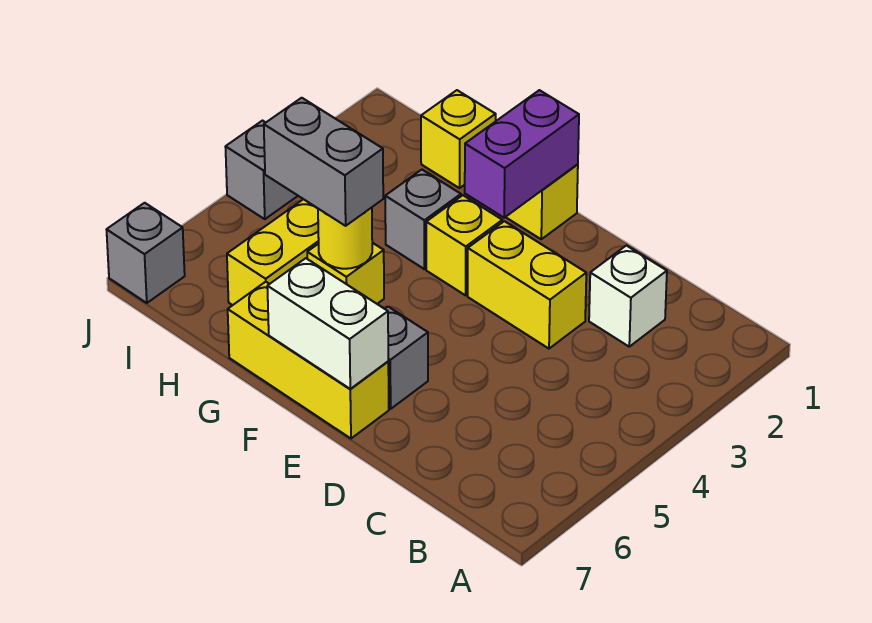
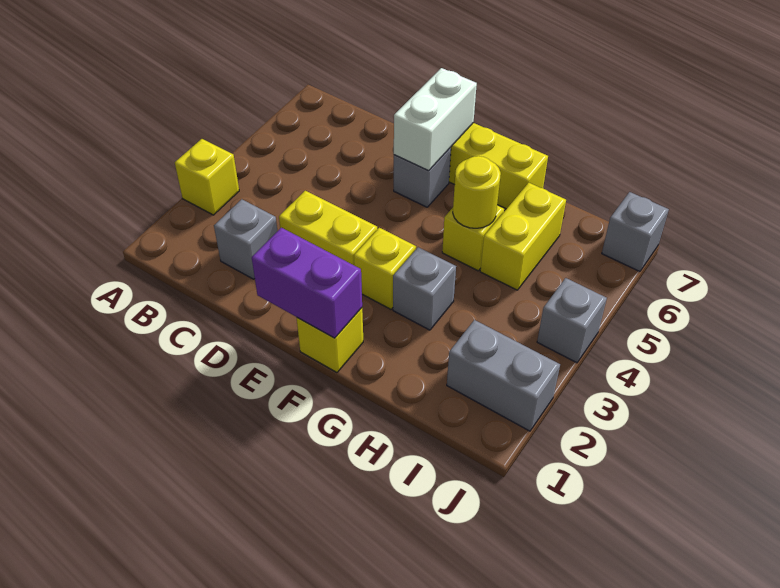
white brick C2 level 1 -> grey brick C2 level 1
white brick E7:F7 level 2 -> white brick E6:E7 level 2
purple brick F1:F2 level 2 -> purple brick E1:F1 level 2
grey brick G5:H5 level 3 -> grey brick I2:J2 level 1
yellow brick H1 level 1 -> yellow brick A3 level 1

